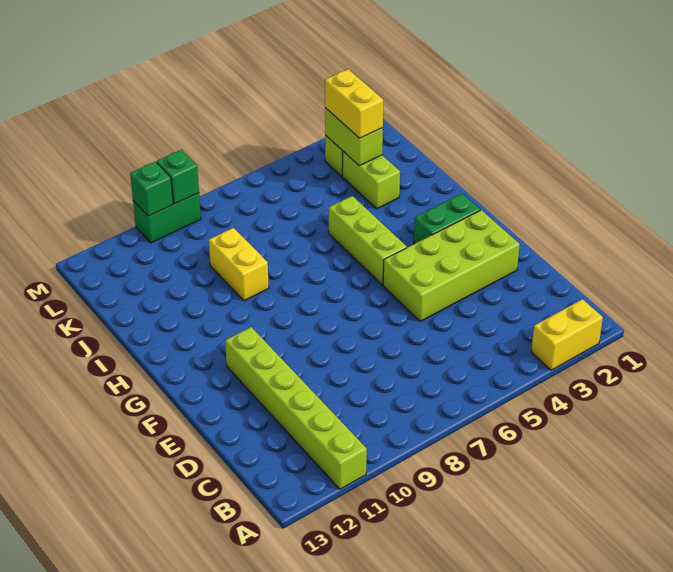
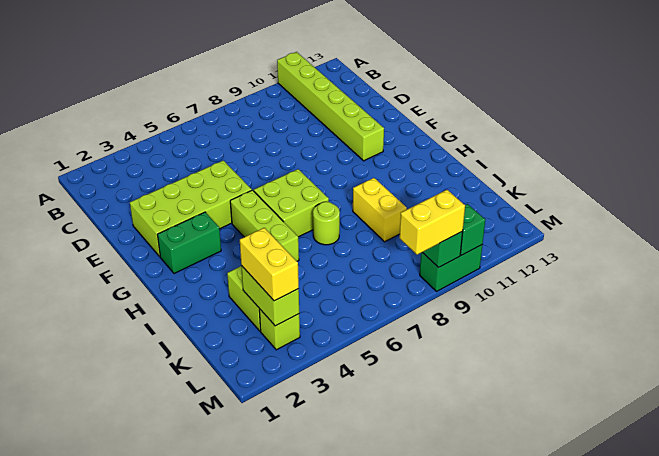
yellow brick A2:A3 level 1 -> yellow brick M8:M9 level 3
none -> lime brick G6:H7 level 1
none -> lime round brick I7 level 1

